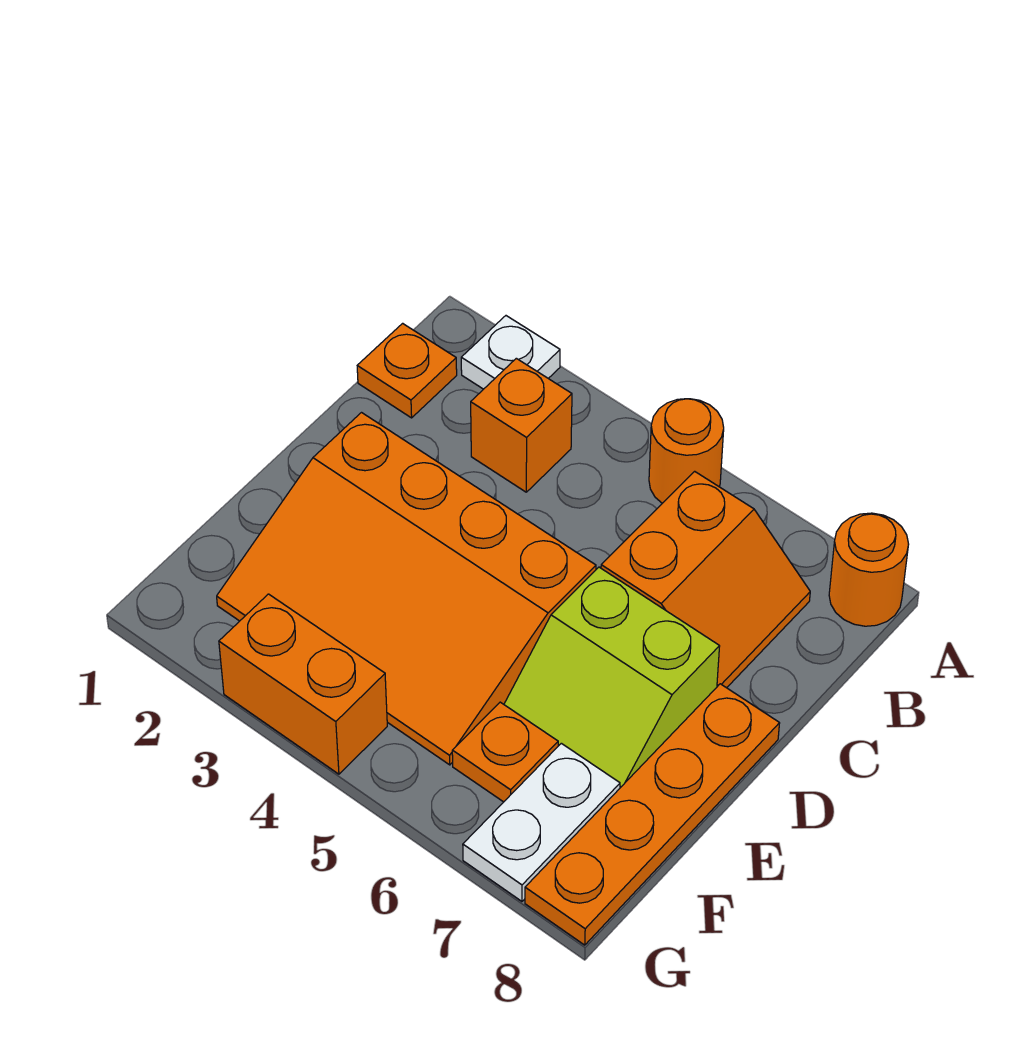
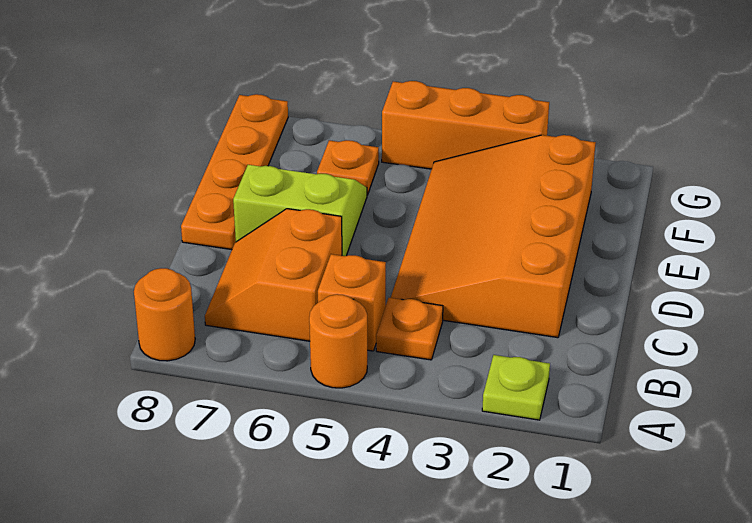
white plate A2 level 1 -> lime plate A2 level 1
orange plate B1 level 1 -> orange plate B4 level 1
orange brick B3 level 1 -> orange brick B5 level 1
orange slope D2:F5 level 1 top D -> orange slope C2:F4 level 1 top 2
white plate F7:G7 level 1 -> none
orange brick G3:G4 level 1 -> orange brick G3:G5 level 1

